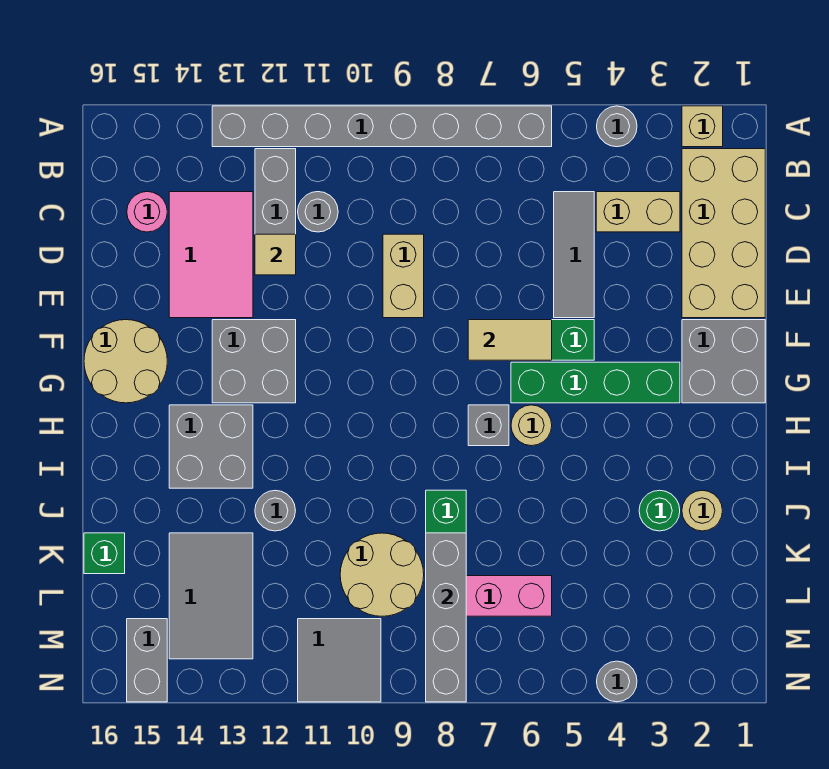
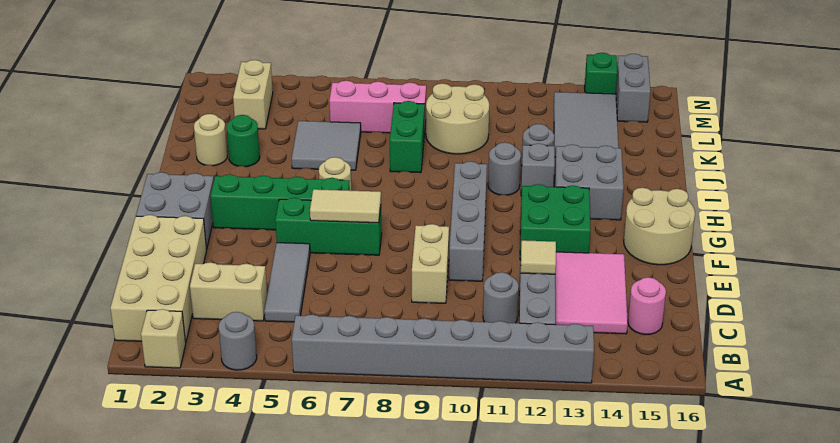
grey brick F12:G13 level 1 -> green brick F12:G13 level 1
grey brick H7 level 1 -> grey brick I12 level 1
grey brick K8:N8 level 2 -> grey brick E10:H10 level 1
green brick K16 level 1 -> green brick N14 level 1
none -> tan brick L3:M3 level 1
grey tile M10:N11 level 1 -> grey tile J5:K6 level 1
grey round brick N4 level 1 -> grey round brick I11 level 1

